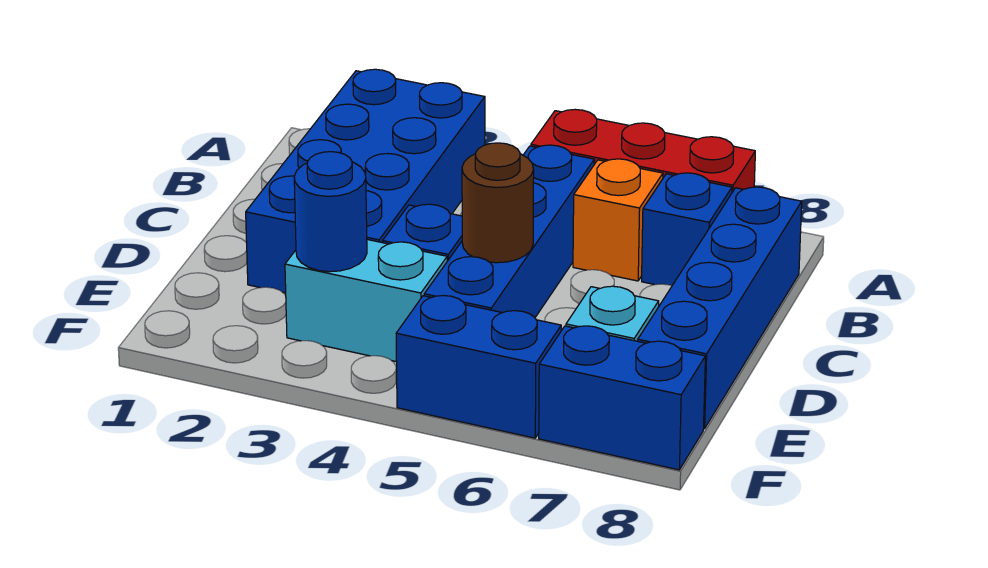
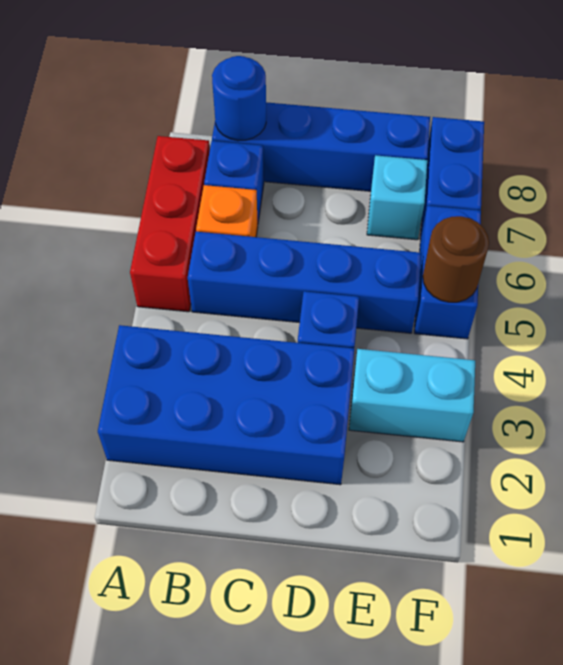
brown round brick D5 level 2 -> brown round brick F5 level 2
cyan brick E3:E4 level 1 -> cyan brick E3:F3 level 1
blue round brick E3 level 2 -> blue round brick B8 level 2

